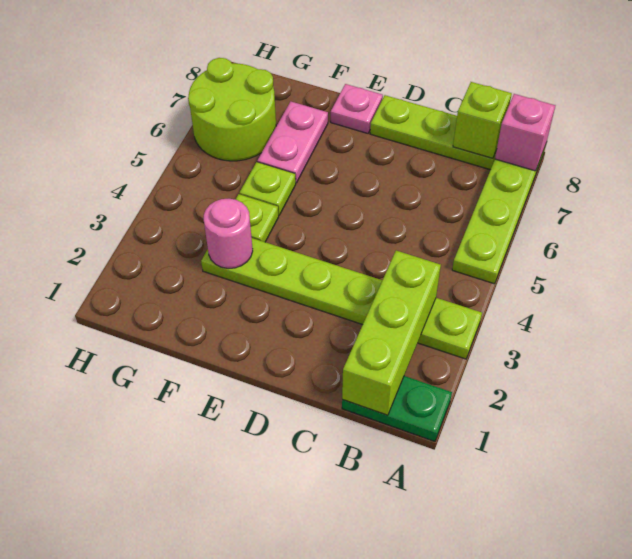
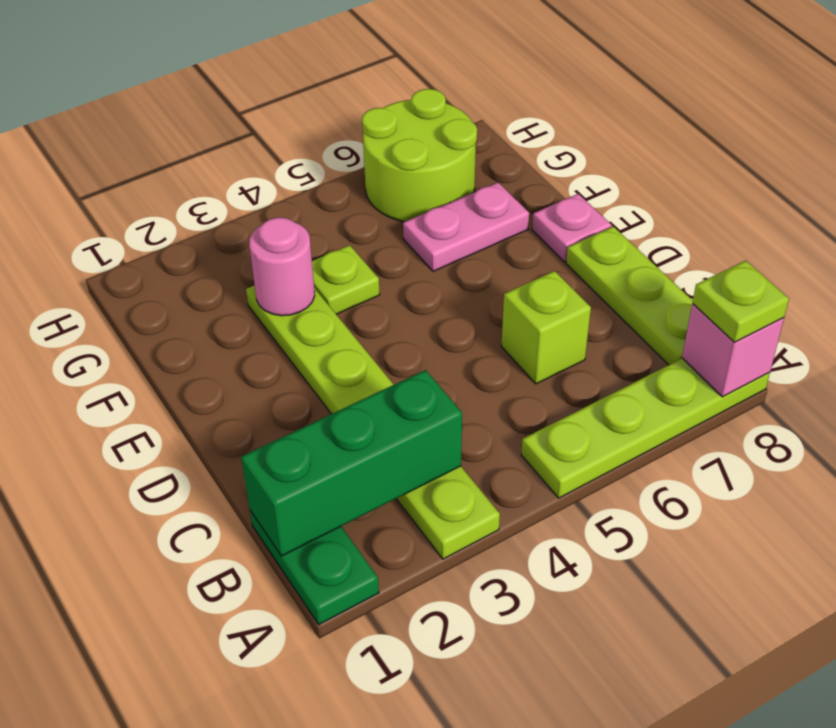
lime brick B1:B3 level 2 -> green brick B1:B3 level 2
lime brick B8 level 2 -> lime brick C6 level 1
lime plate F5 level 1 -> lime plate A8 level 3

